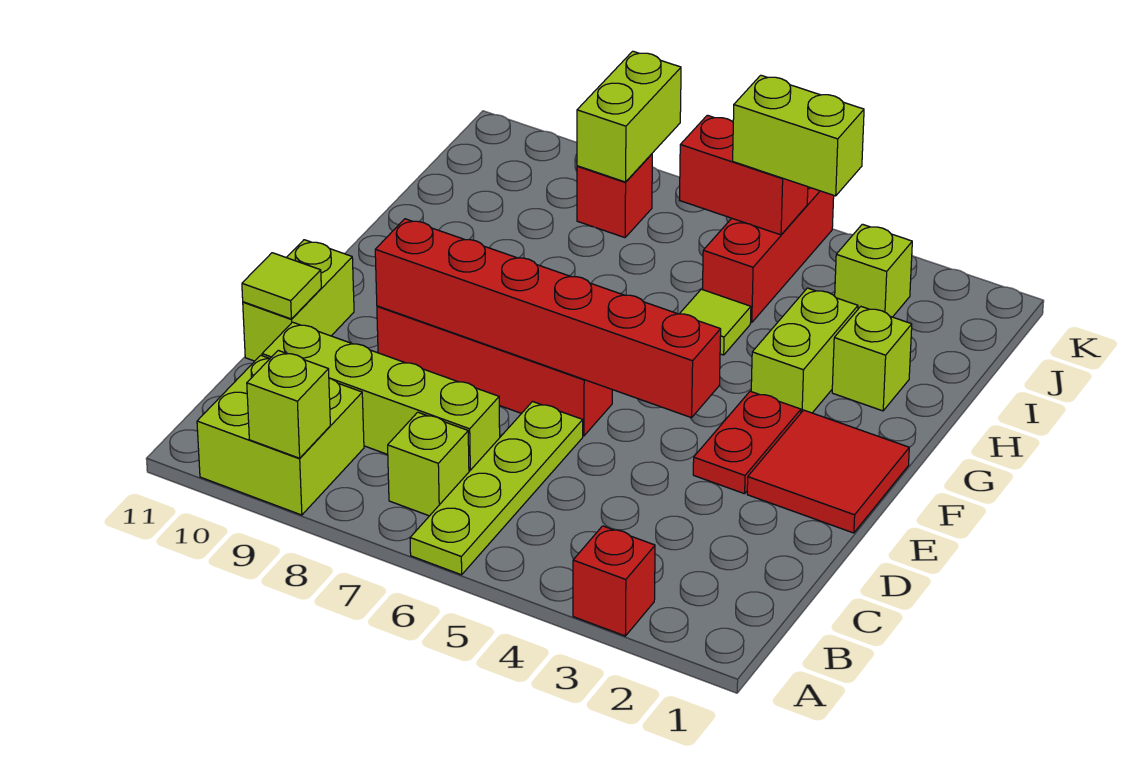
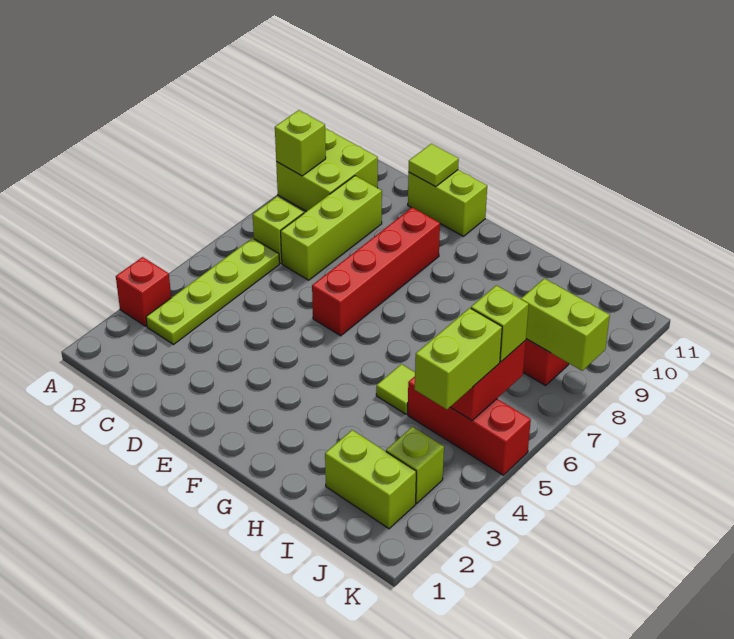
lime plate A6:D6 level 1 -> lime plate B3:B6 level 1
lime brick C7:C10 level 1 -> lime brick C7:C9 level 1
red tile E1:F2 level 1 -> none
red plate E3:F3 level 1 -> none
red brick E4:E9 level 2 -> none
lime brick G3:H3 level 1 -> lime brick I2:J2 level 1
lime brick H2 level 1 -> lime brick J6 level 3

